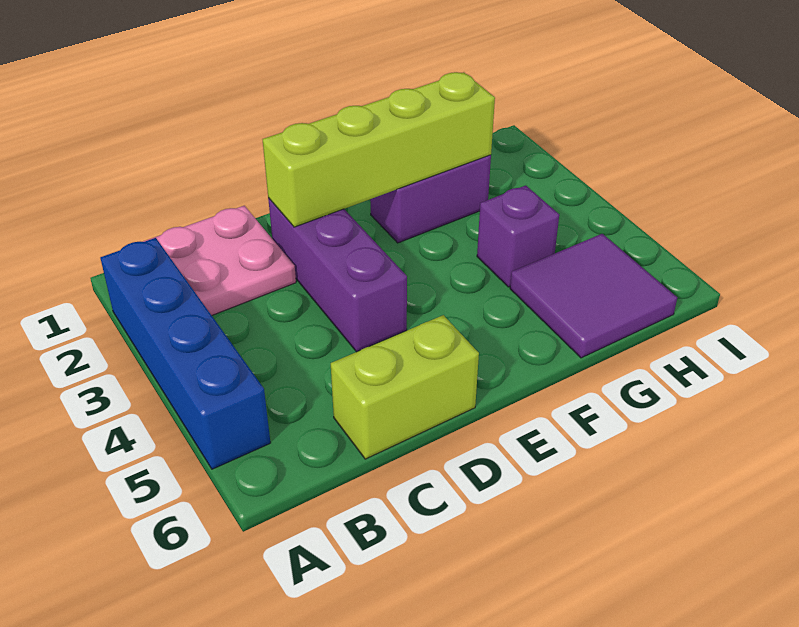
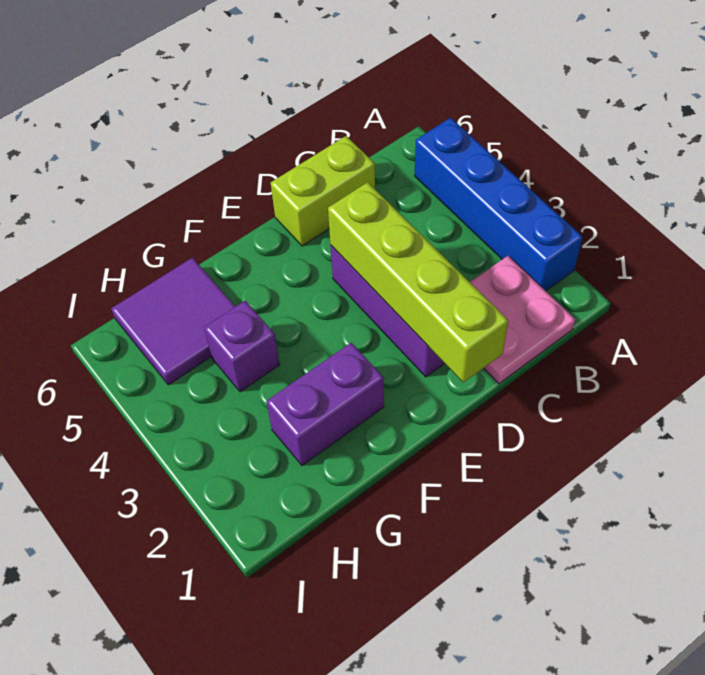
lime brick D2:G2 level 2 -> lime brick D1:D4 level 2

